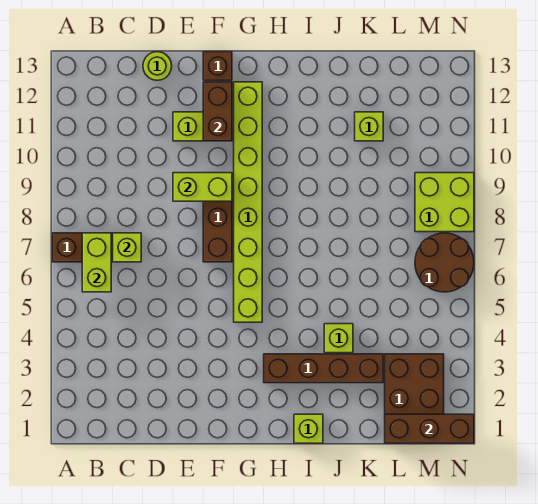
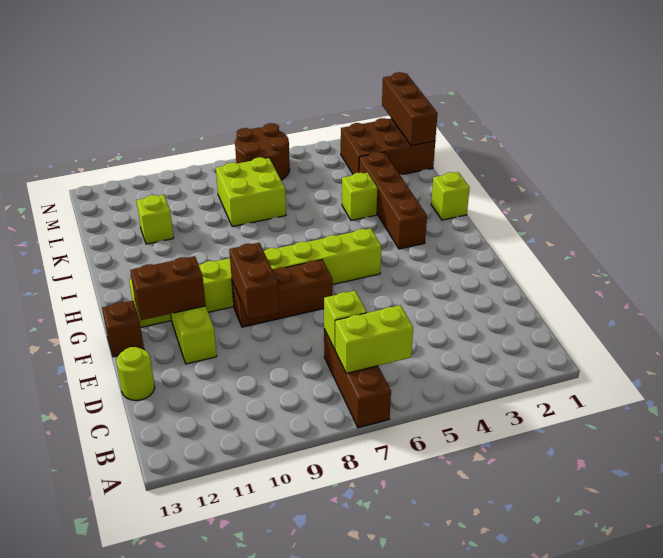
lime brick E9:F9 level 2 -> brown brick E9:F9 level 2
lime brick M8:N9 level 1 -> lime brick K7:L8 level 1

